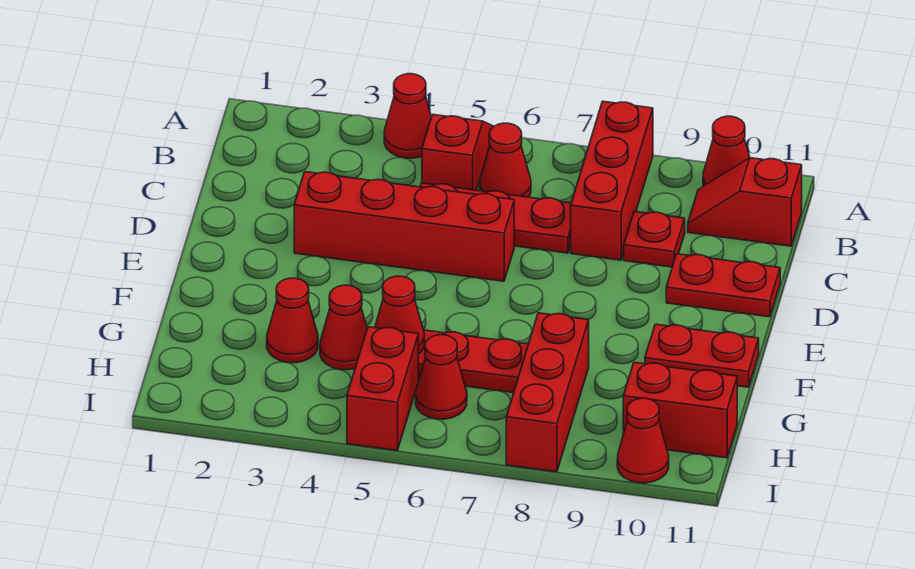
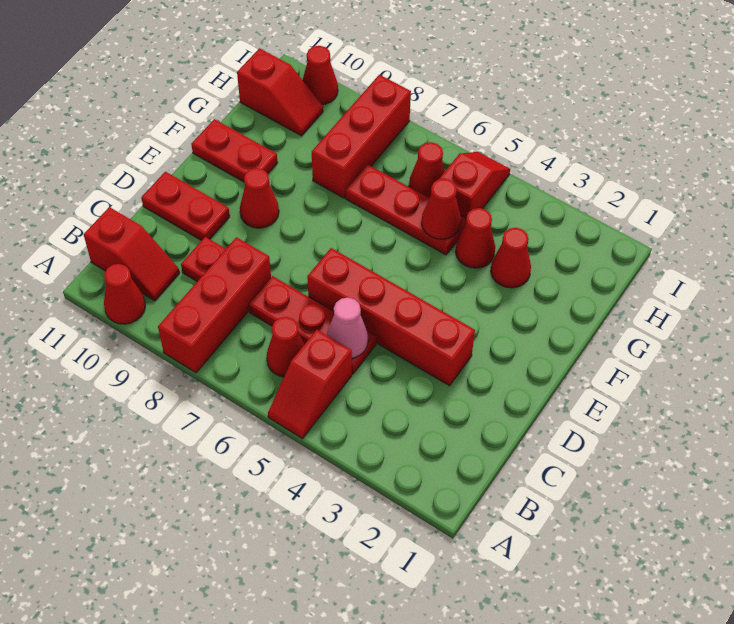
red cone A4 level 1 -> red cone E9 level 1
none -> pink cone C5 level 2
red brick H5:I5 level 1 -> red slope H5:I5 level 1 top H
red brick H10:H11 level 1 -> red slope H10:H11 level 1 top 11

